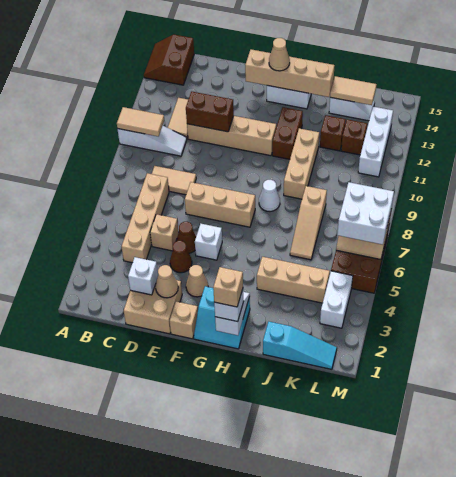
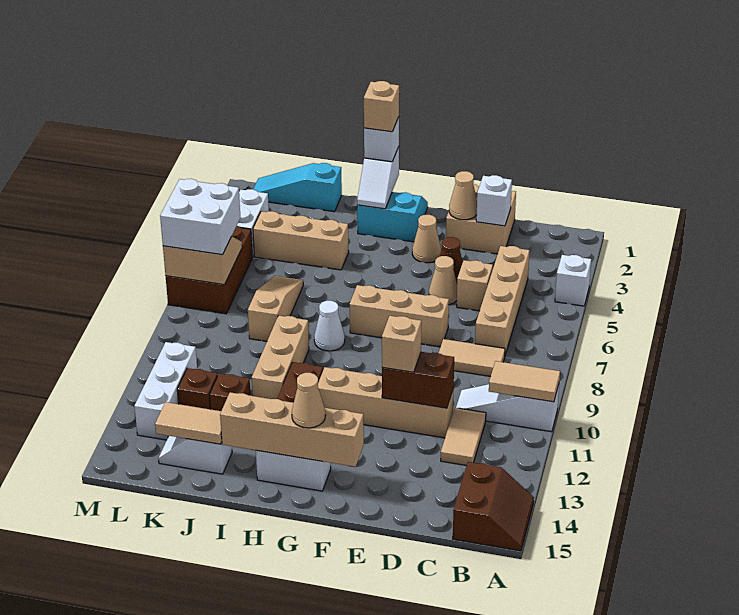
brown cone E5 level 1 -> tan cone E5 level 1
tan brick F1 level 1 -> tan brick E11 level 3
white brick F5 level 1 -> white brick A4 level 1

